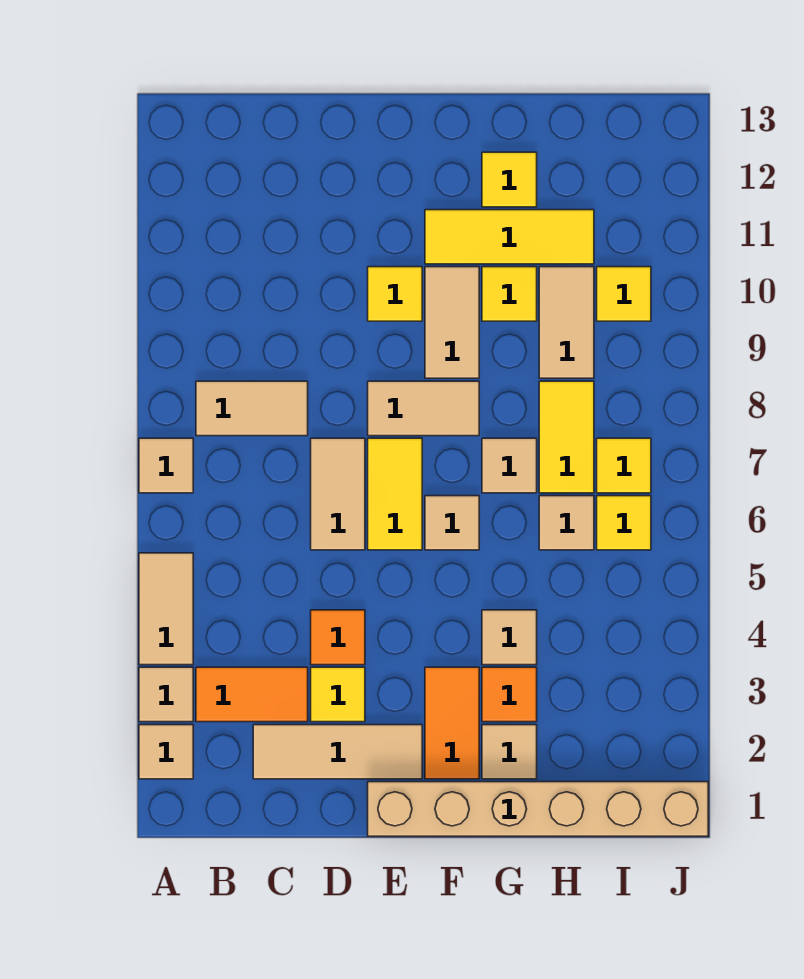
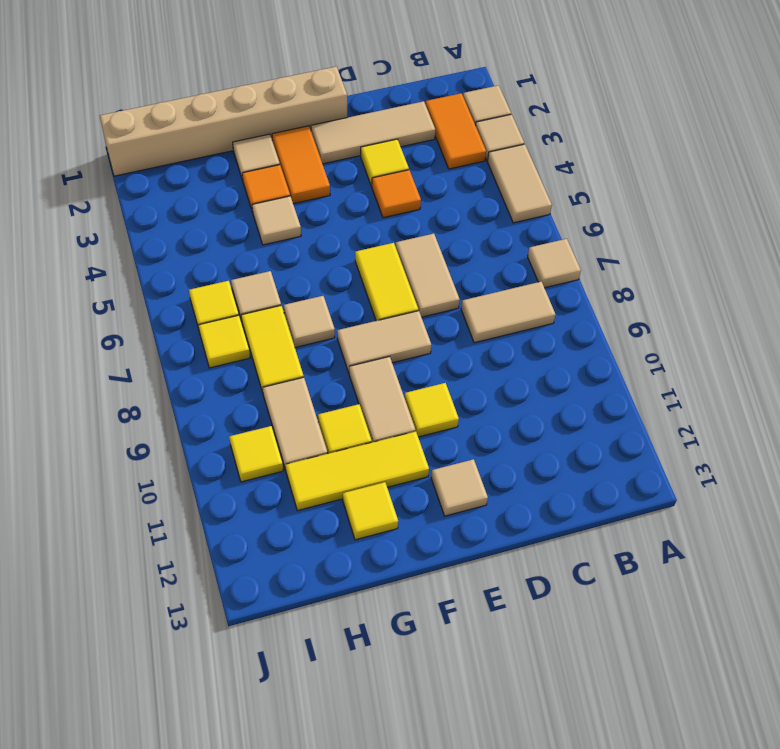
orange tile B3:C3 level 1 -> orange tile B2:B3 level 1
tan tile F6 level 1 -> tan tile E12 level 1

